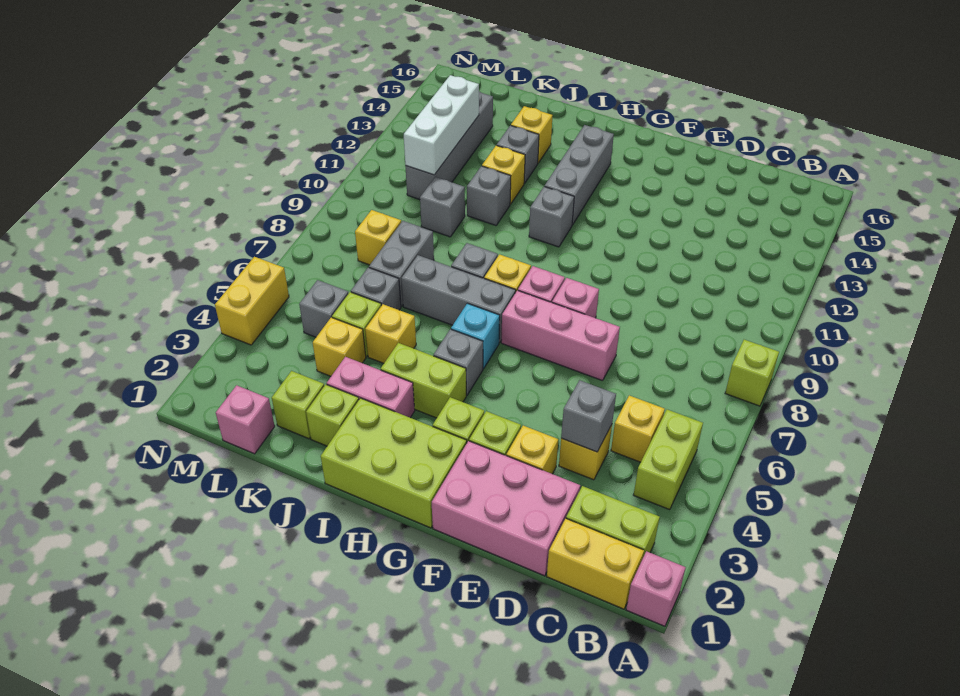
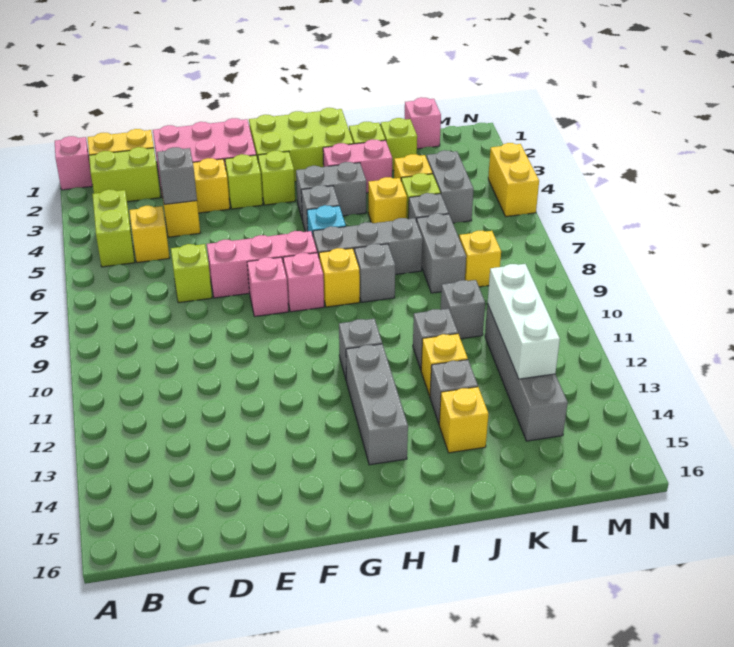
lime brick A8 level 1 -> lime brick D7 level 1
lime brick H4:I4 level 1 -> grey brick H4:I4 level 1
grey brick L5 level 1 -> grey brick L4:L5 level 1

